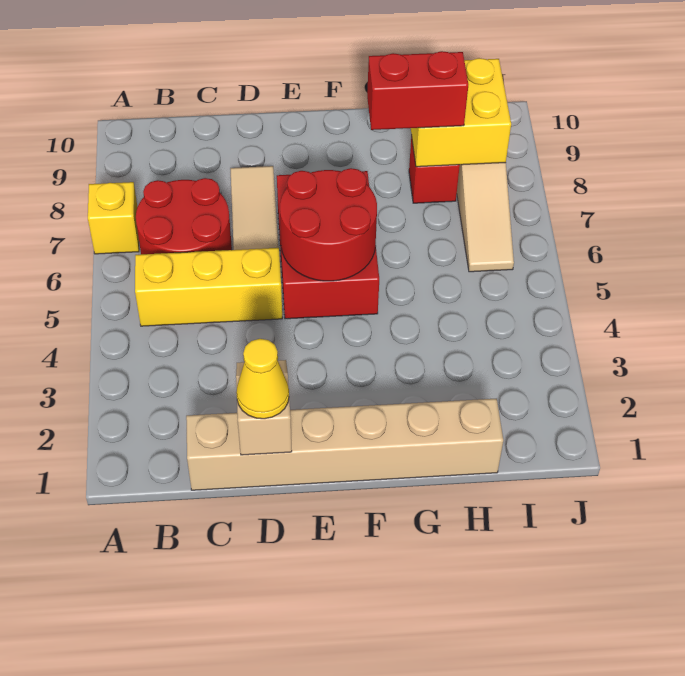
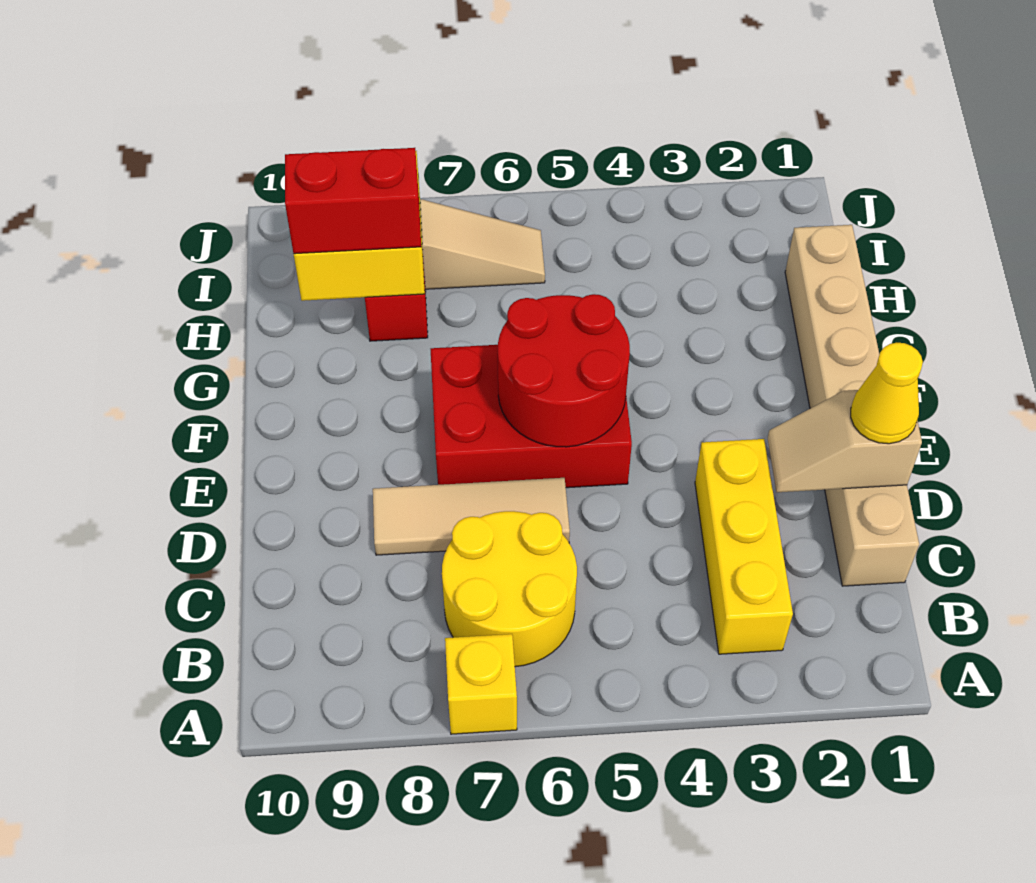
yellow brick B5:D5 level 1 -> yellow brick B3:D3 level 1
red round brick B6:C7 level 1 -> yellow round brick B6:C7 level 1
red brick G8:H8 level 3 -> red brick H8:H9 level 3

